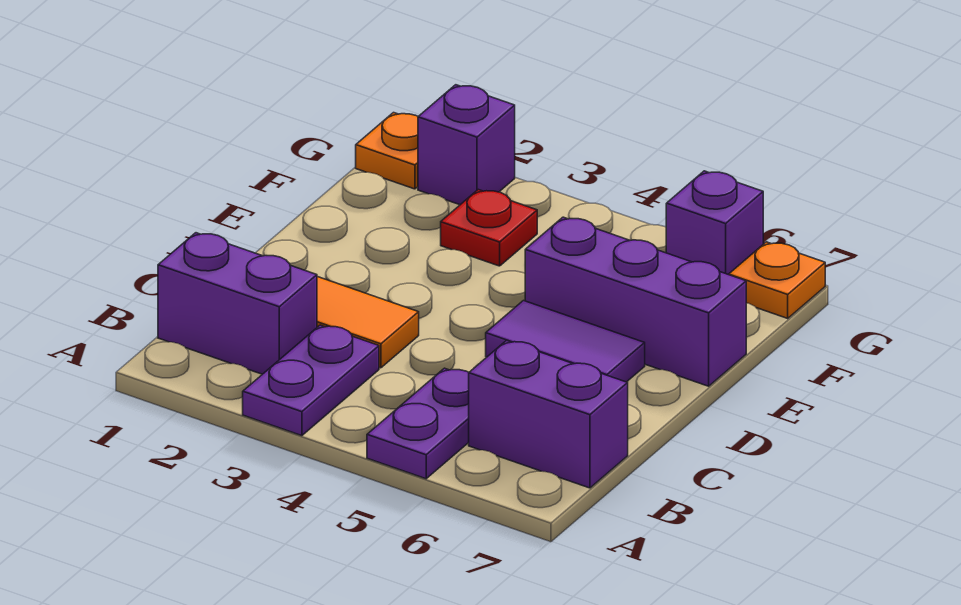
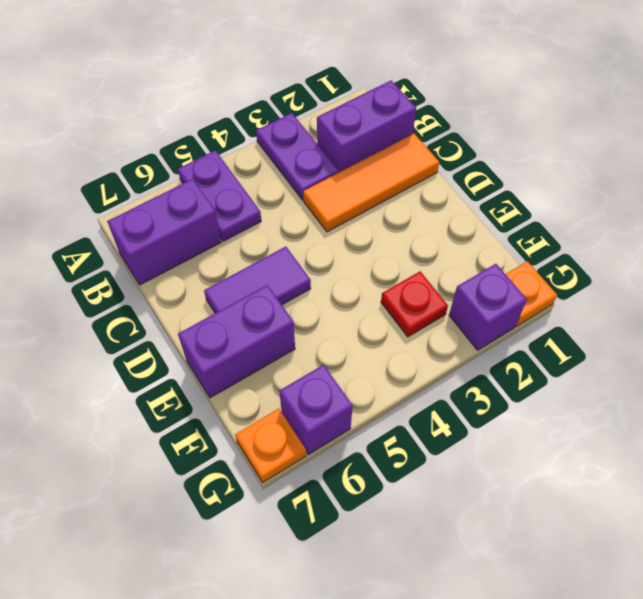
purple brick E5:E7 level 1 -> purple brick E6:E7 level 1

